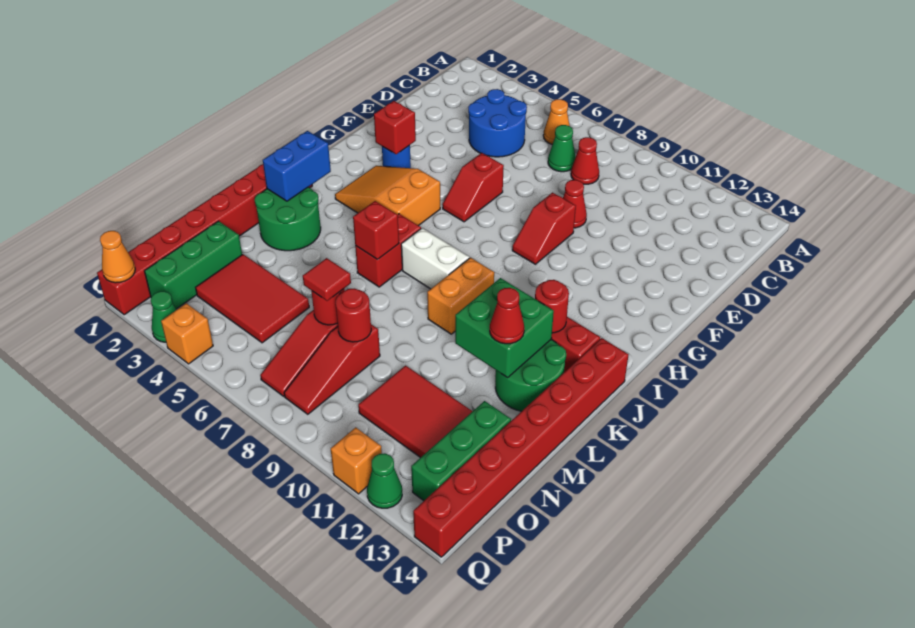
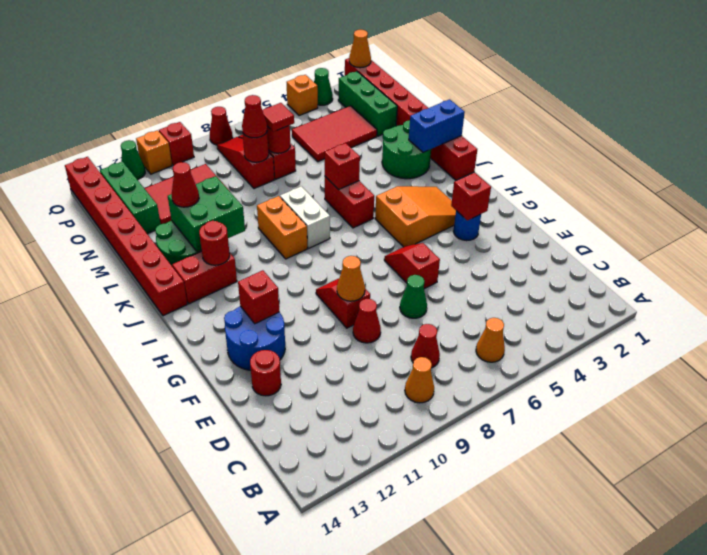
none -> orange cone B9 level 1
blue round brick C4:D5 level 1 -> blue round brick F12:G13 level 1
green cone C7 level 1 -> green cone E7 level 1
none -> red round brick E13 level 1
none -> orange cone F9 level 2
none -> red brick G12 level 2
blue brick J2:K2 level 2 -> blue brick K1:K2 level 2
white brick J7:J8 level 1 -> white brick J8:K8 level 1
none -> red cone N8 level 3
none -> red cone Q8 level 1
none -> red brick Q10 level 1

